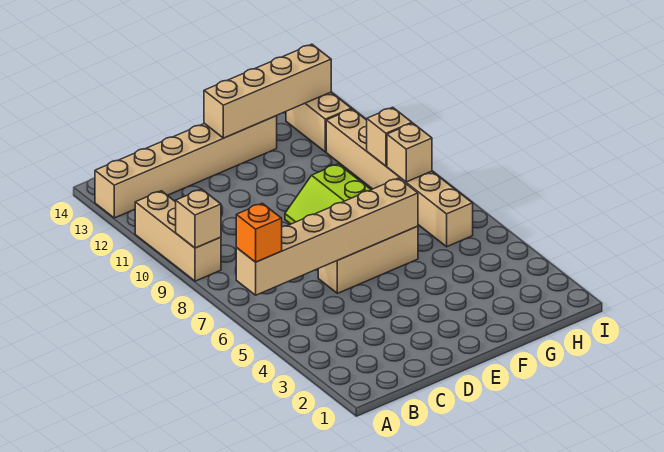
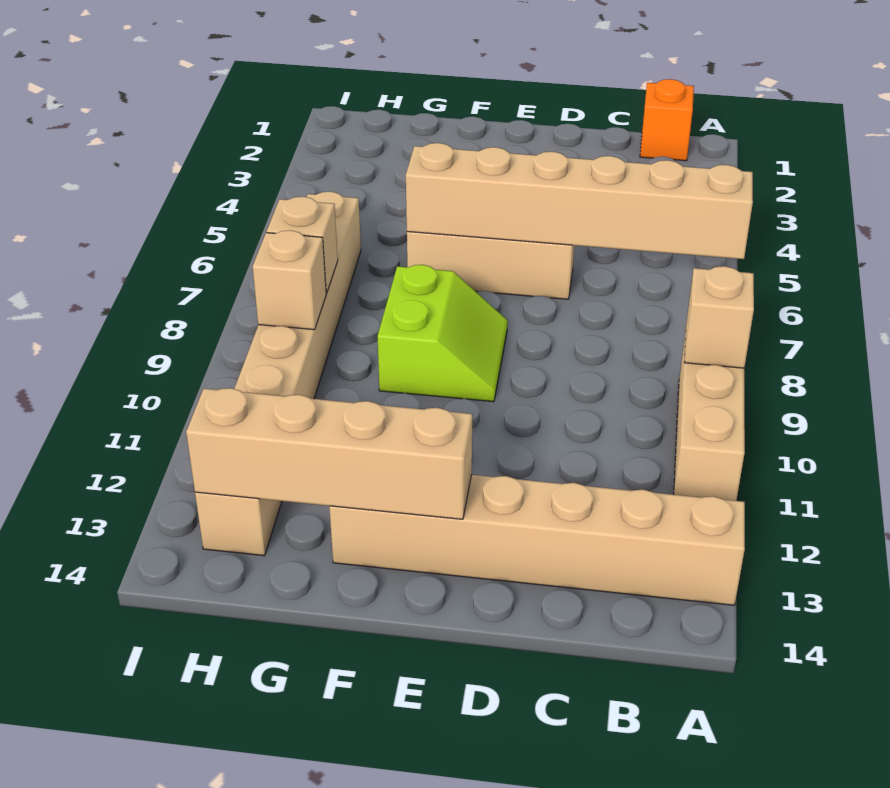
orange brick A6 level 3 -> orange brick B1 level 1

